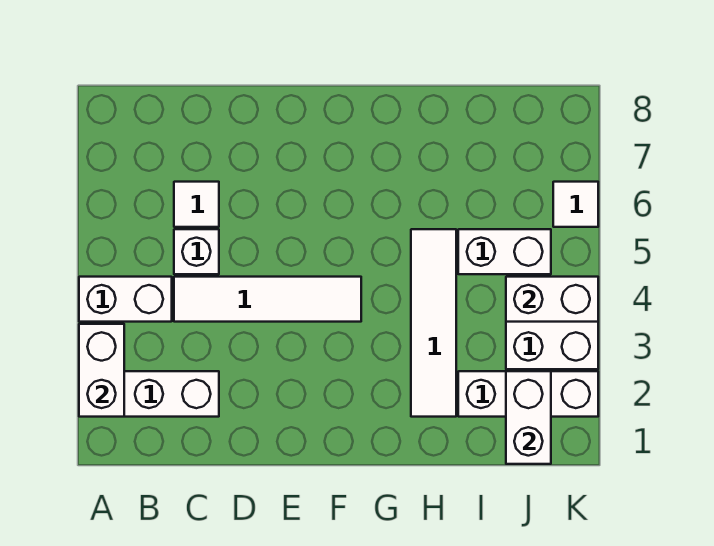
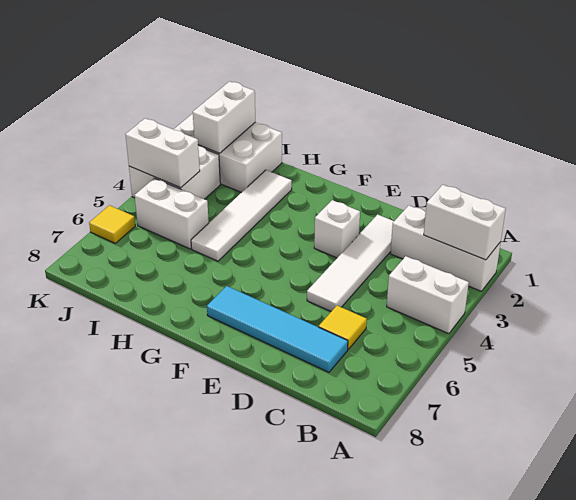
white brick A2:A3 level 2 -> white brick A2:B2 level 2
white tile C4:F4 level 1 -> white tile D2:D5 level 1
white brick C5 level 1 -> white brick E3 level 1
white tile C6 level 1 -> yellow tile C6 level 1
none -> cyan tile C7:F7 level 1
white brick I2:K2 level 1 -> white brick I1:K2 level 1
white tile K6 level 1 -> yellow tile K6 level 1

